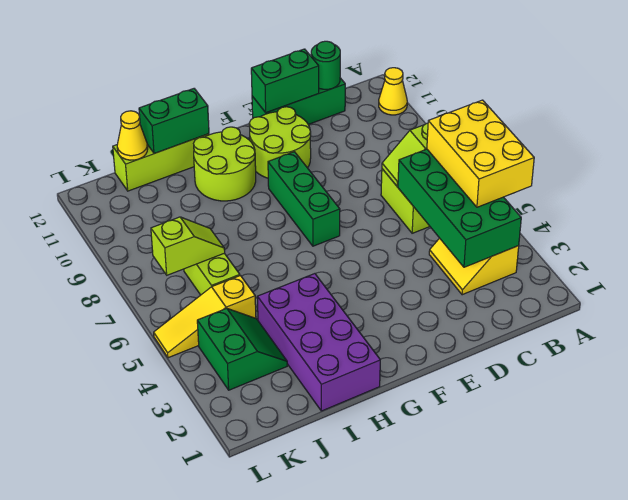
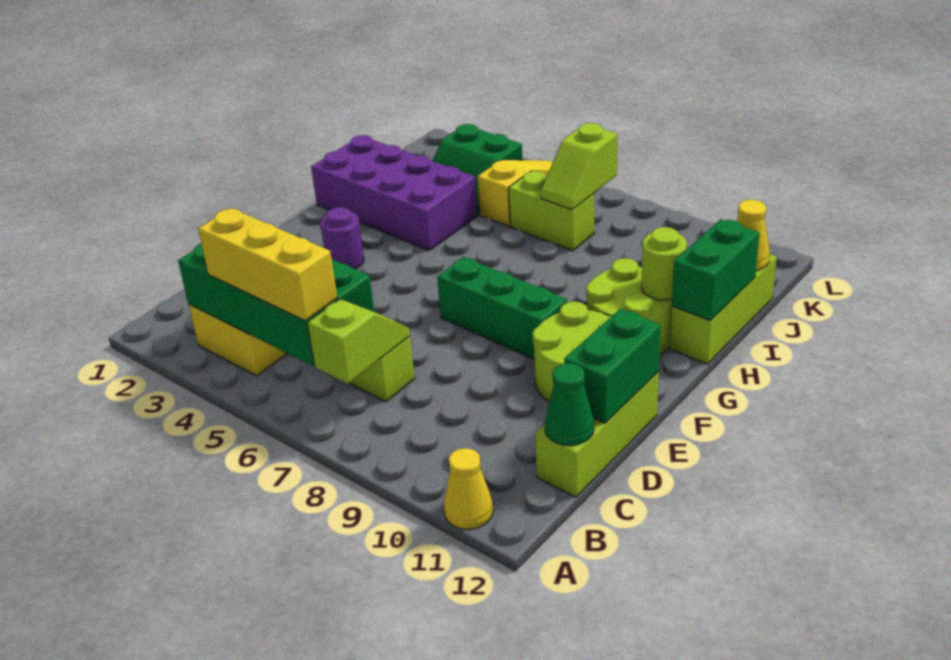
yellow brick A4:B6 level 3 -> yellow brick B4:B6 level 3
green brick C12:E12 level 1 -> lime brick C12:E12 level 1
green round brick C12 level 2 -> green cone C12 level 2
none -> purple round brick F3 level 1
none -> lime round brick H11 level 2

